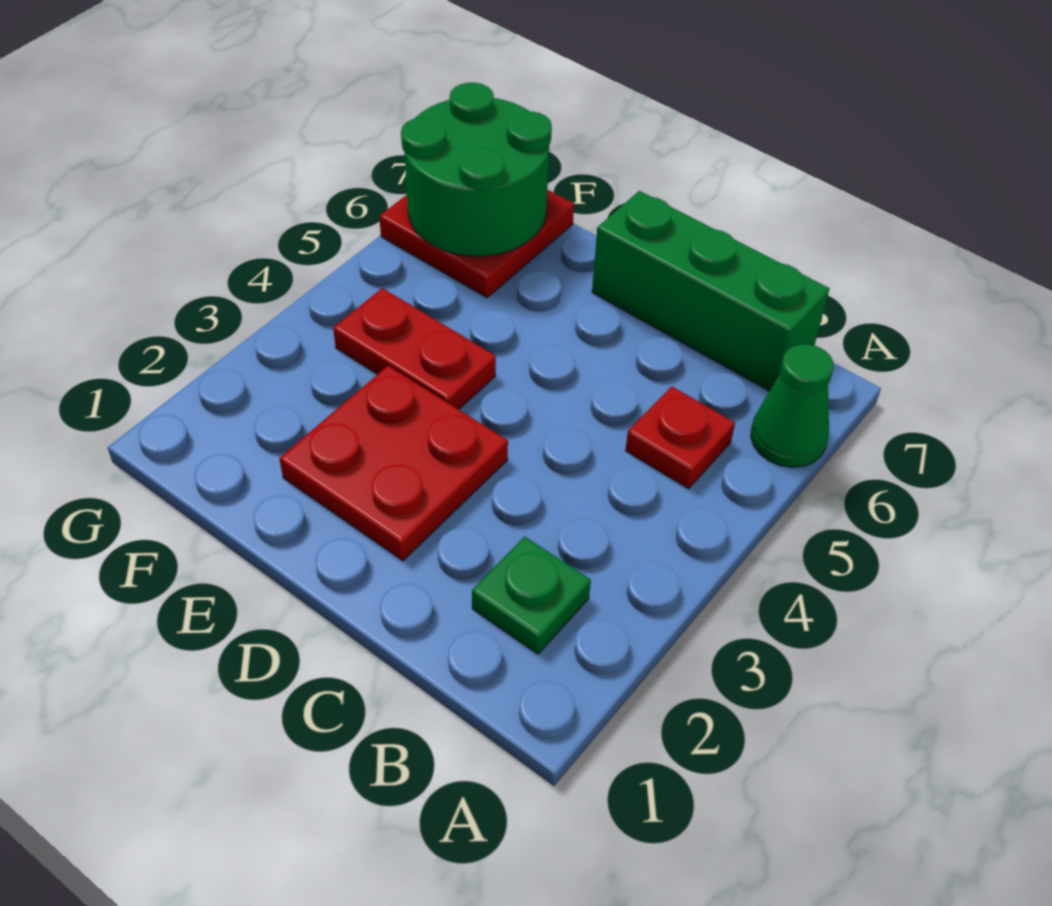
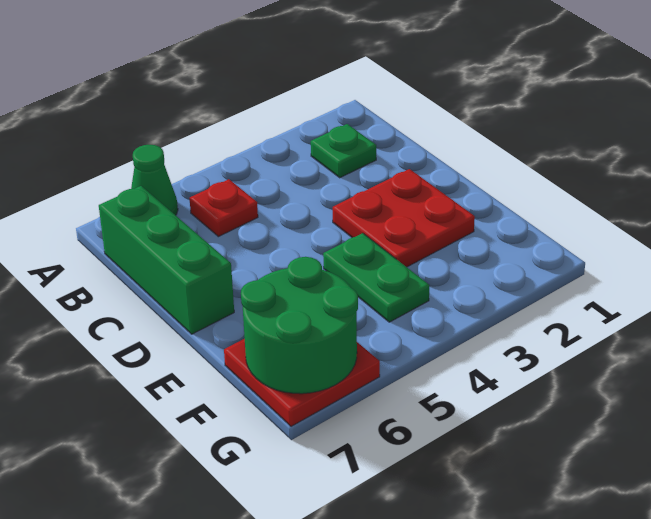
red plate E4:F4 level 1 -> green plate E4:F4 level 1

